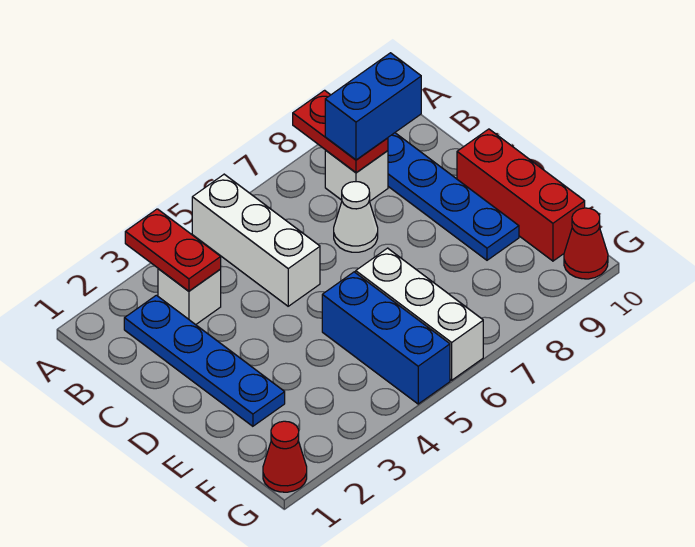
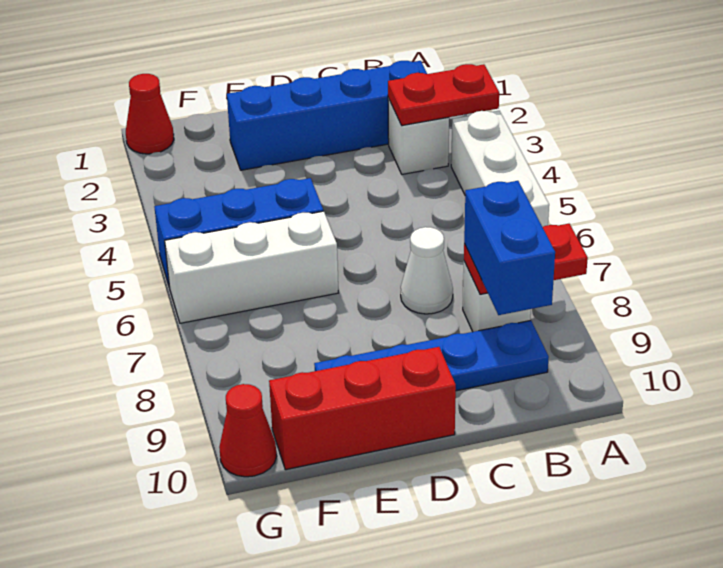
white brick A5:C5 level 1 -> white brick A4:A6 level 1
blue plate B2:E2 level 1 -> blue brick B2:E2 level 1

